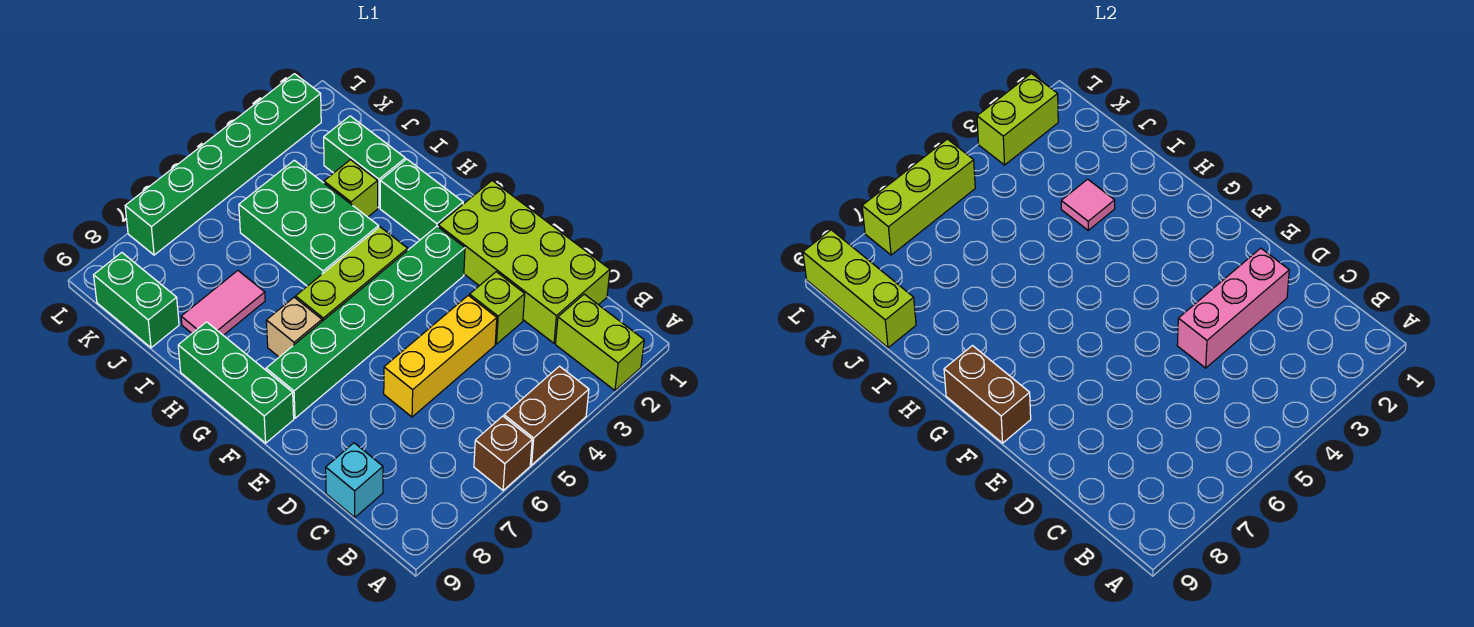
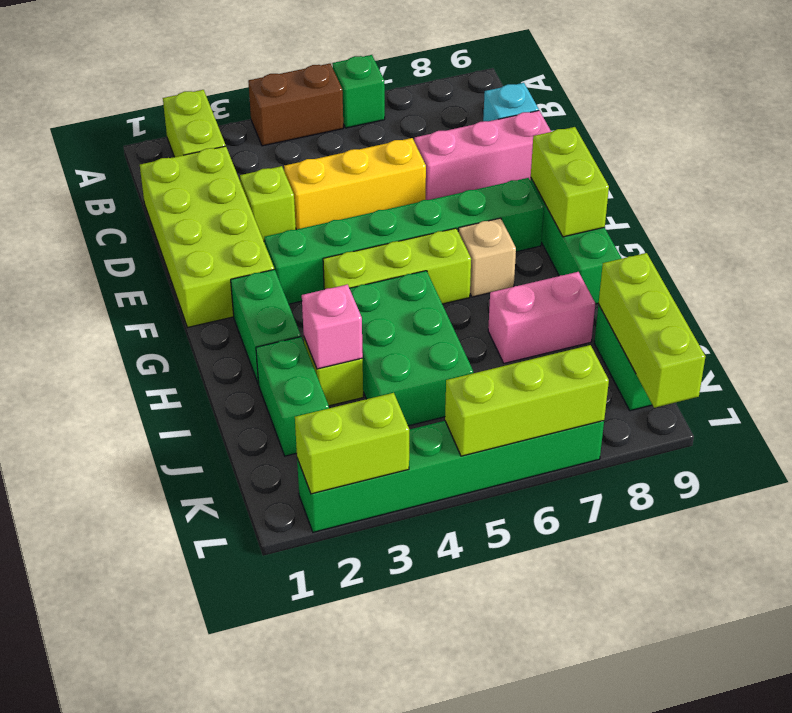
brown brick A6 level 1 -> green brick A6 level 1
pink brick D2:D4 level 2 -> pink brick D7:D9 level 1
brown brick F9:G9 level 2 -> lime brick F9:G9 level 2
pink tile I3 level 2 -> pink brick I3 level 2
pink tile I7:I8 level 1 -> pink brick I7:I8 level 1

